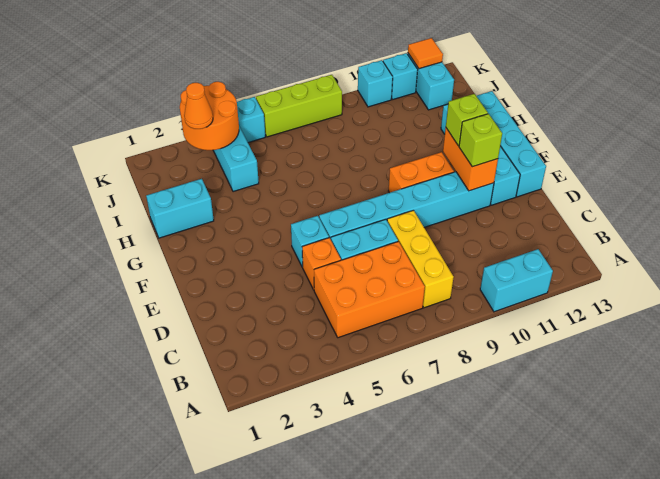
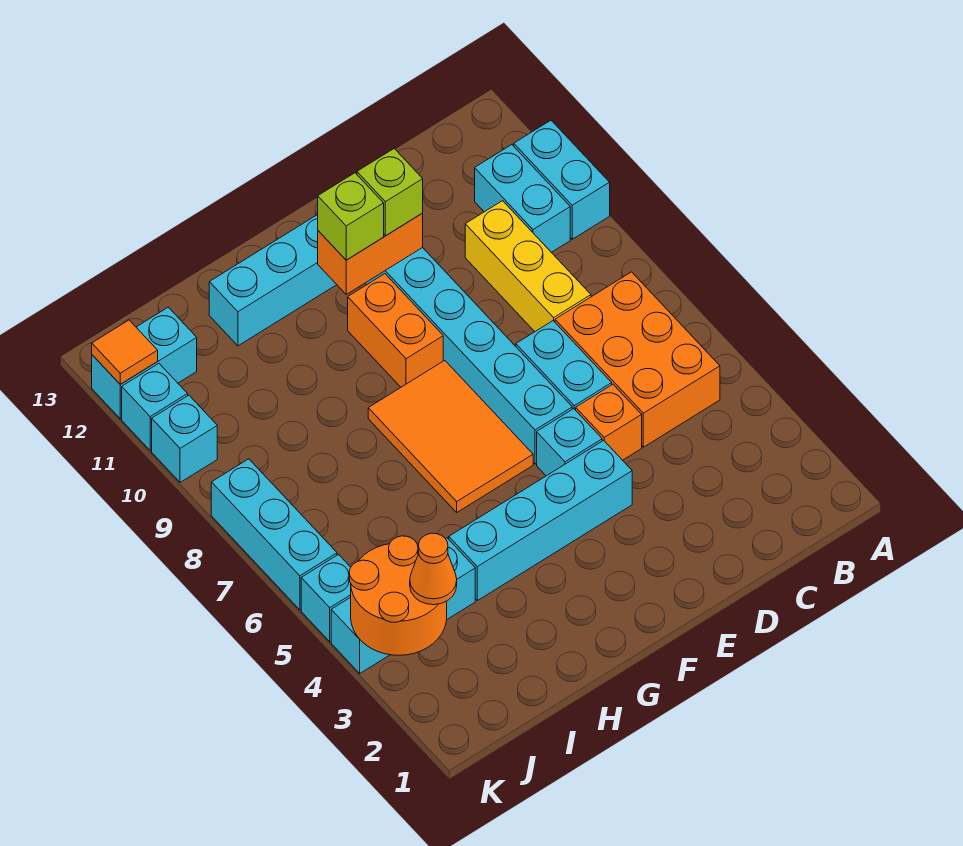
yellow brick B8:D8 level 1 -> yellow brick C8:C10 level 1
cyan brick E13:H13 level 1 -> cyan brick E4:H4 level 1
none -> orange tile F6:G8 level 1
cyan brick H1:H2 level 1 -> cyan brick B10:B11 level 1
lime brick K6:K8 level 1 -> cyan brick K6:K8 level 1

